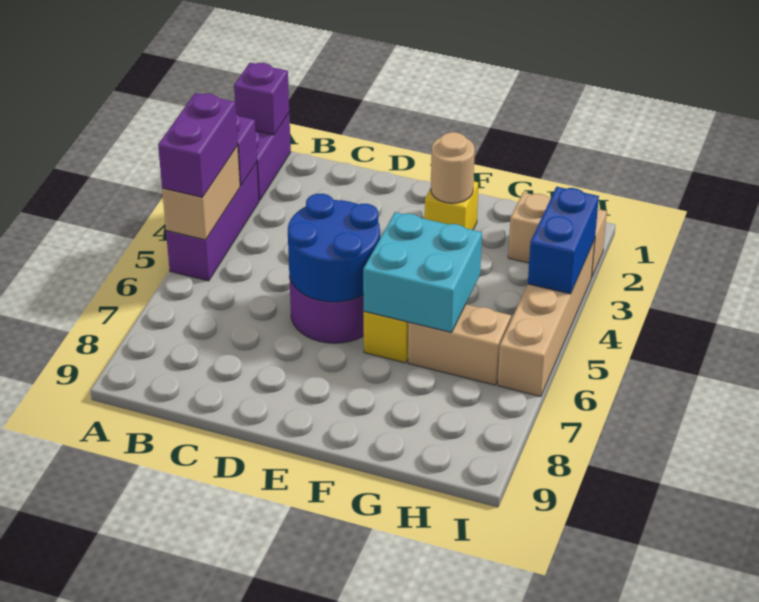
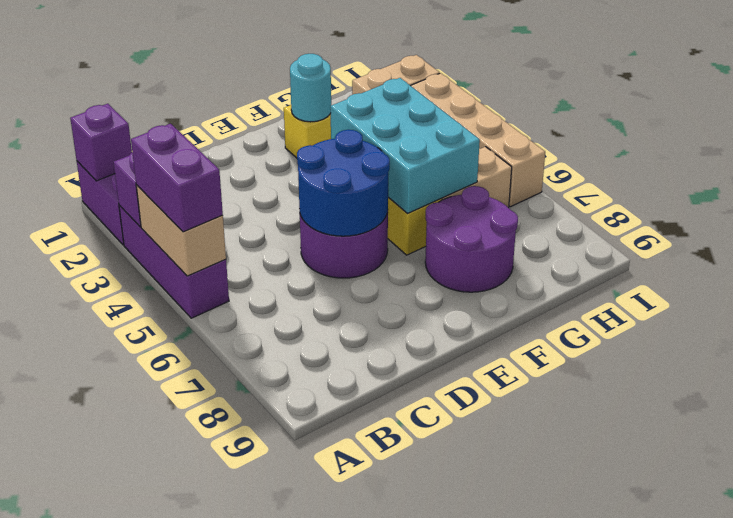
tan round brick F2 level 2 -> cyan round brick F2 level 2
cyan brick F5:G6 level 2 -> cyan brick F4:G6 level 2
none -> purple round brick F7:G8 level 1
blue brick I3:I4 level 2 -> none

